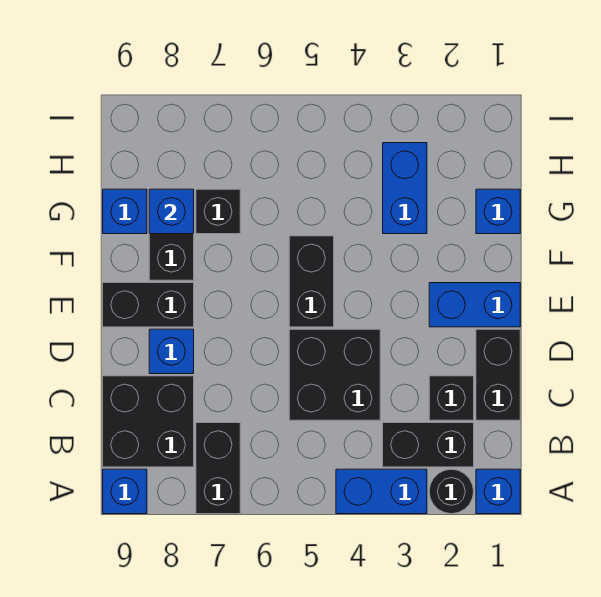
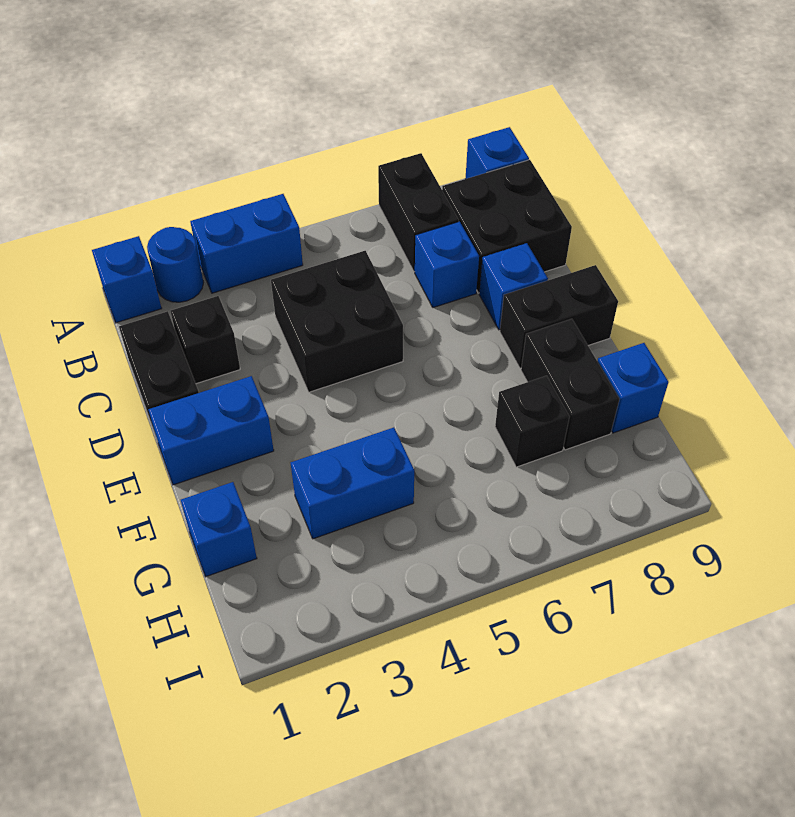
black round brick A2 level 1 -> blue round brick A2 level 1
black brick B2:B3 level 1 -> none
black brick E5:F5 level 1 -> none
blue brick G3:H3 level 1 -> blue brick G3:G4 level 1
blue brick G8 level 2 -> blue brick C7 level 1

